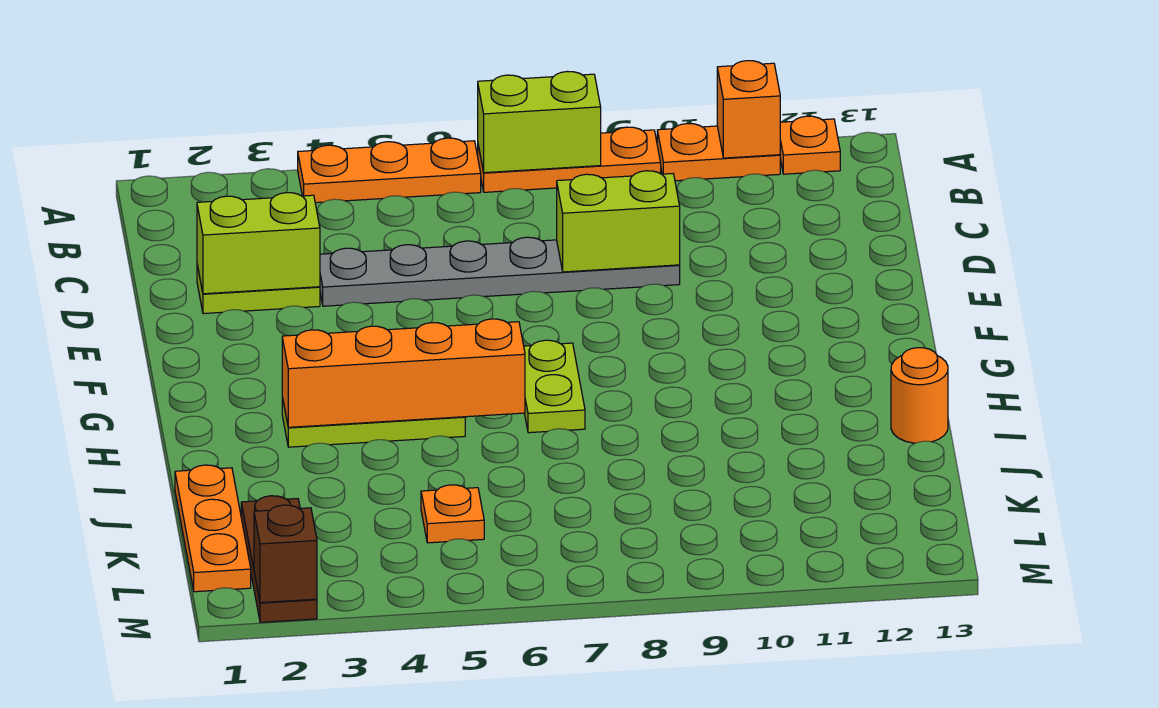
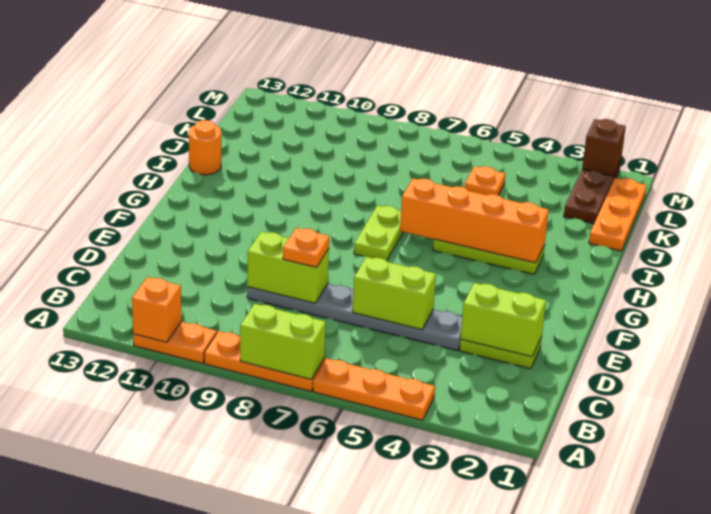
orange plate A12 level 1 -> orange plate D8 level 3
none -> lime brick D5:D6 level 2

